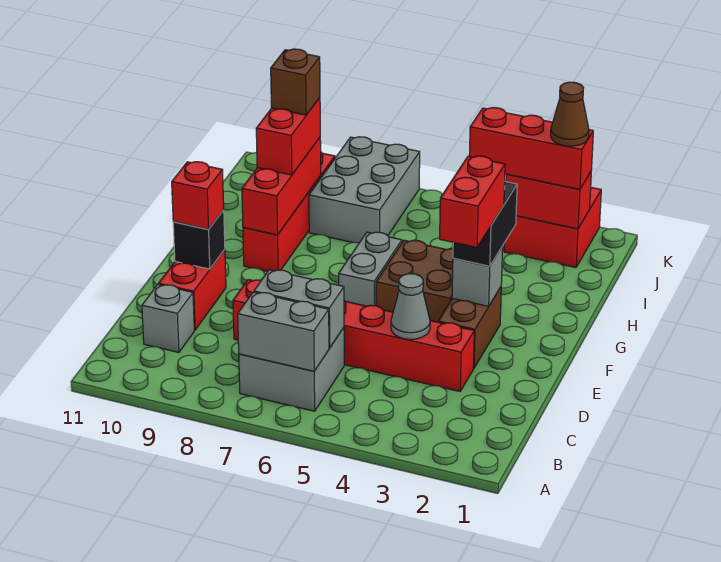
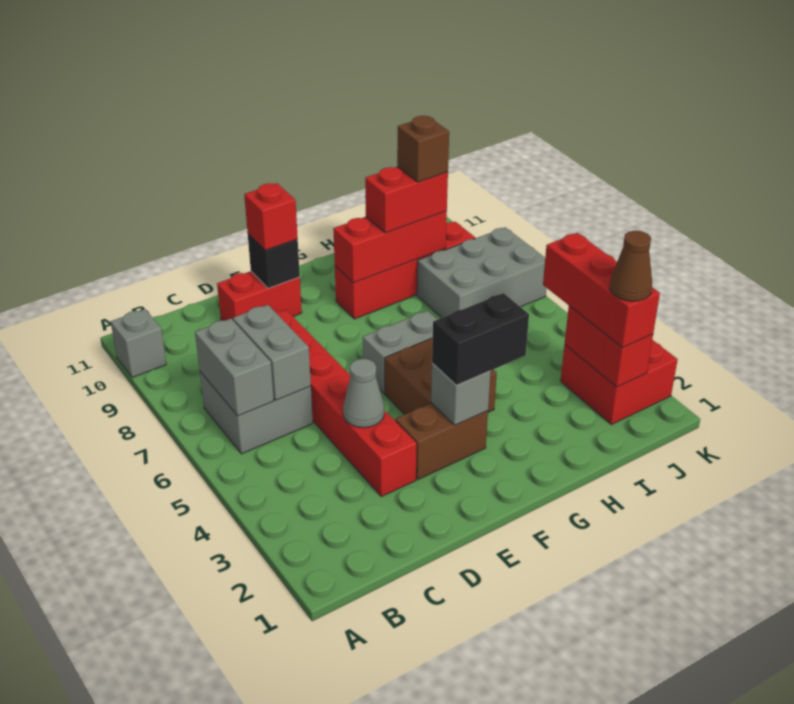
grey brick C10 level 1 -> grey brick A10 level 1
red brick E3:F3 level 4 -> none

